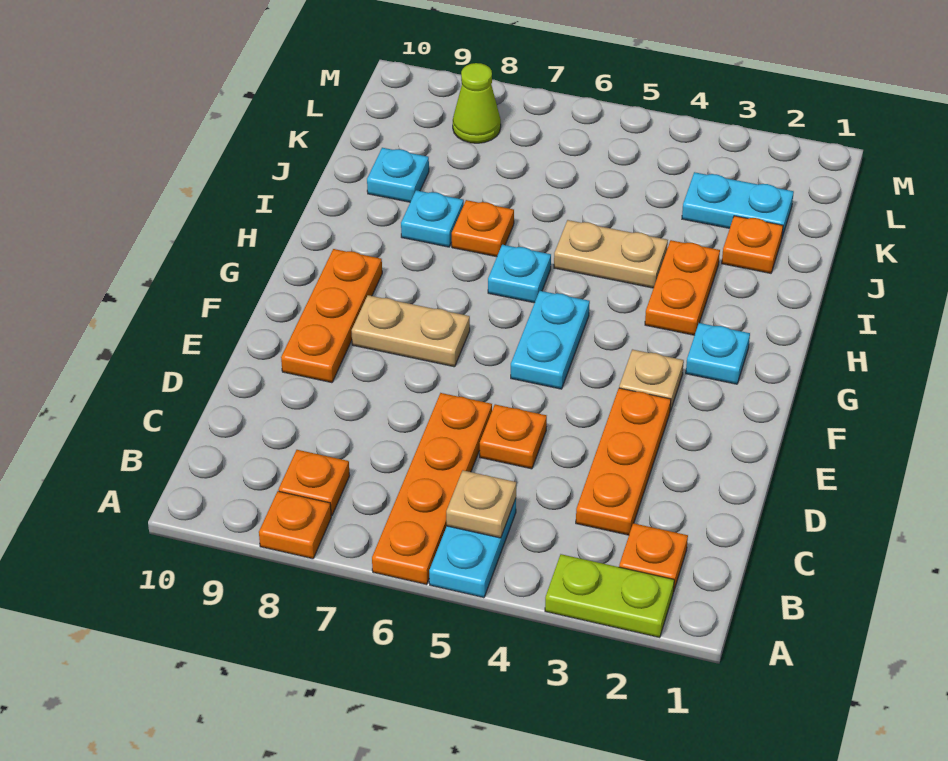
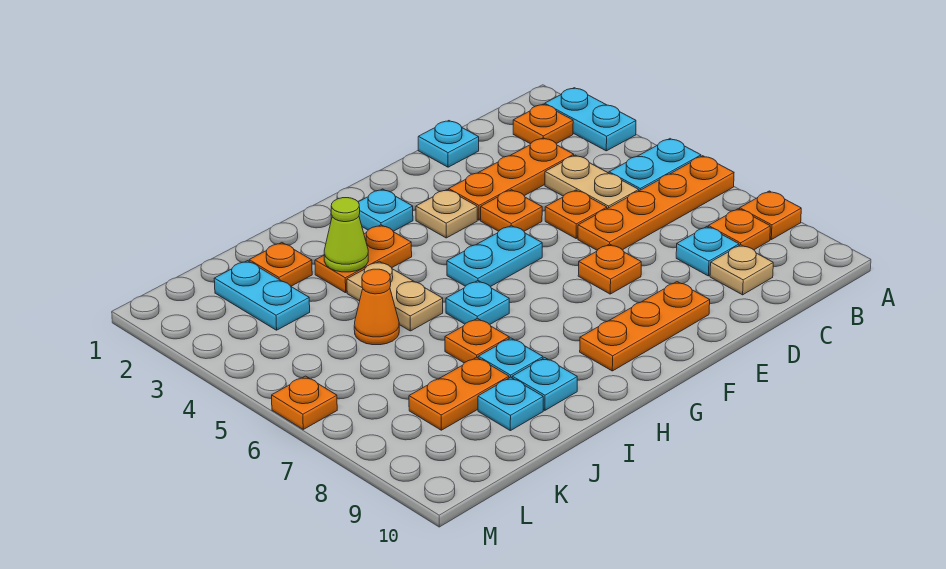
lime plate A2:A3 level 1 -> cyan plate A2:A3 level 1
tan plate B5 level 2 -> tan plate C9 level 1
none -> cyan plate C8 level 1
none -> cyan plate D1 level 1
none -> orange plate E4 level 1
none -> orange plate E7 level 1
tan plate F7:F8 level 1 -> tan plate C4:C5 level 1
none -> cyan plate I9 level 1
none -> orange cone J5 level 1
none -> orange plate J8:K8 level 1
lime cone L8 level 1 -> lime cone I3 level 2
none -> orange plate M6 level 1

